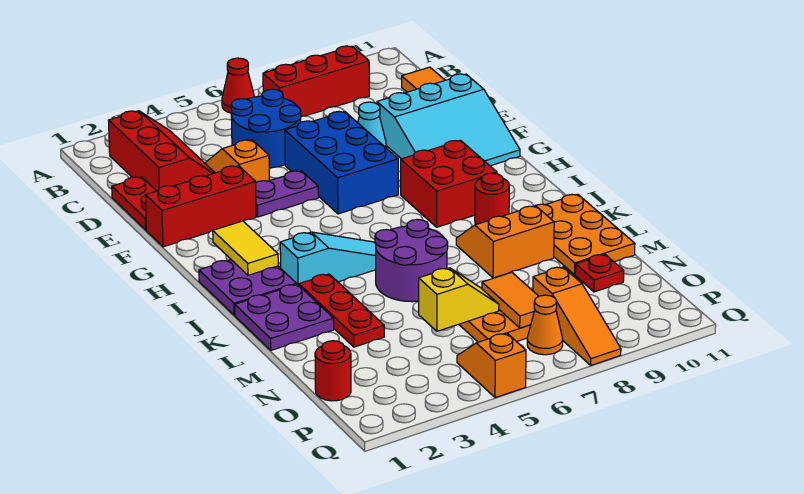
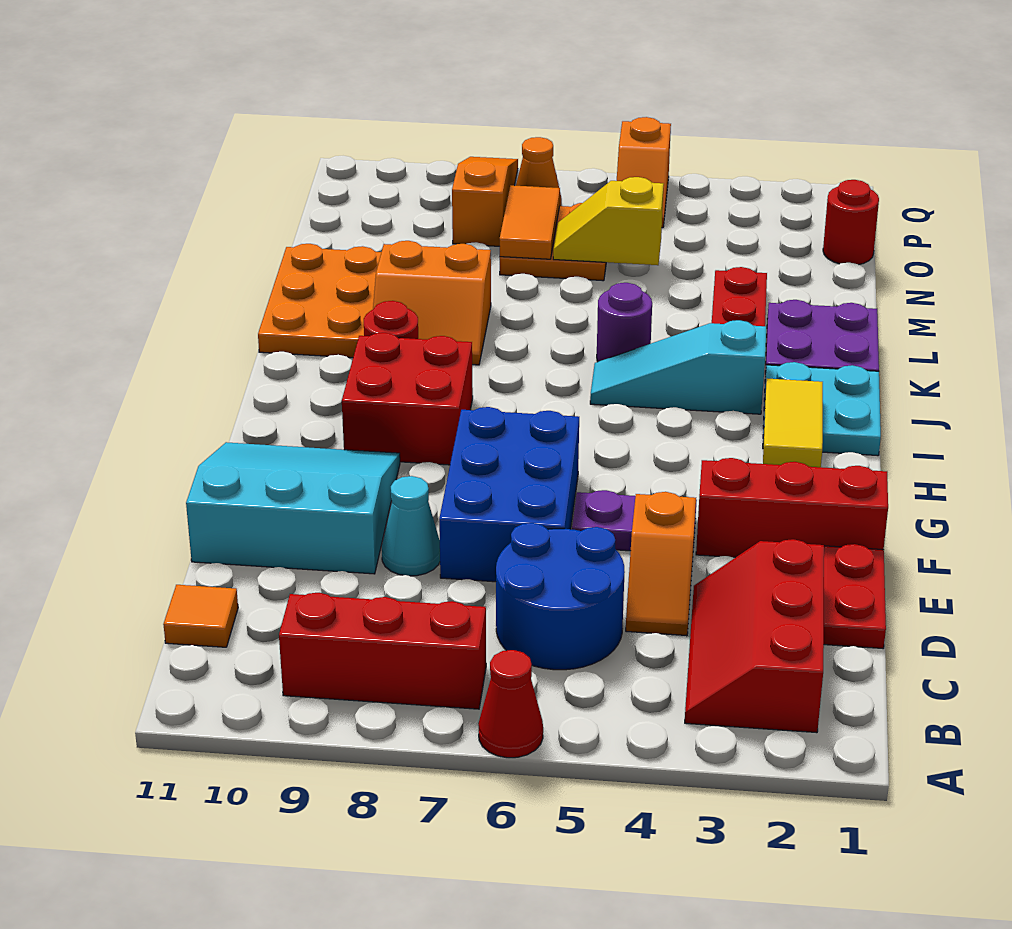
purple plate I1:J2 level 1 -> cyan plate I1:J2 level 1
purple round brick K5:L6 level 1 -> purple round brick K5 level 1
red plate N10 level 1 -> none

